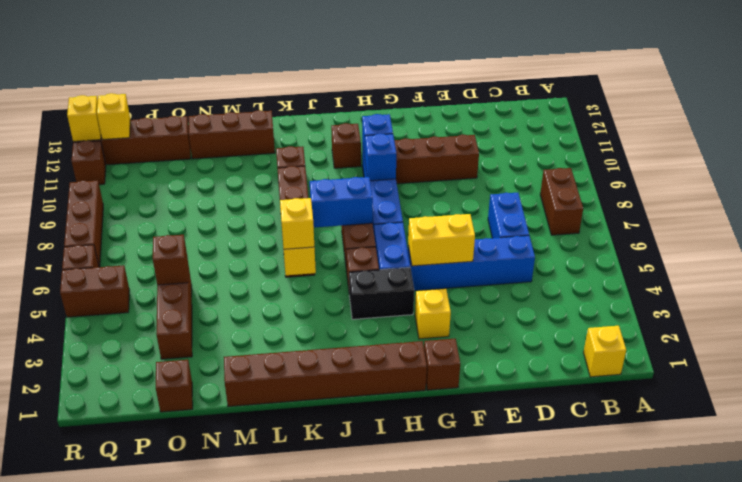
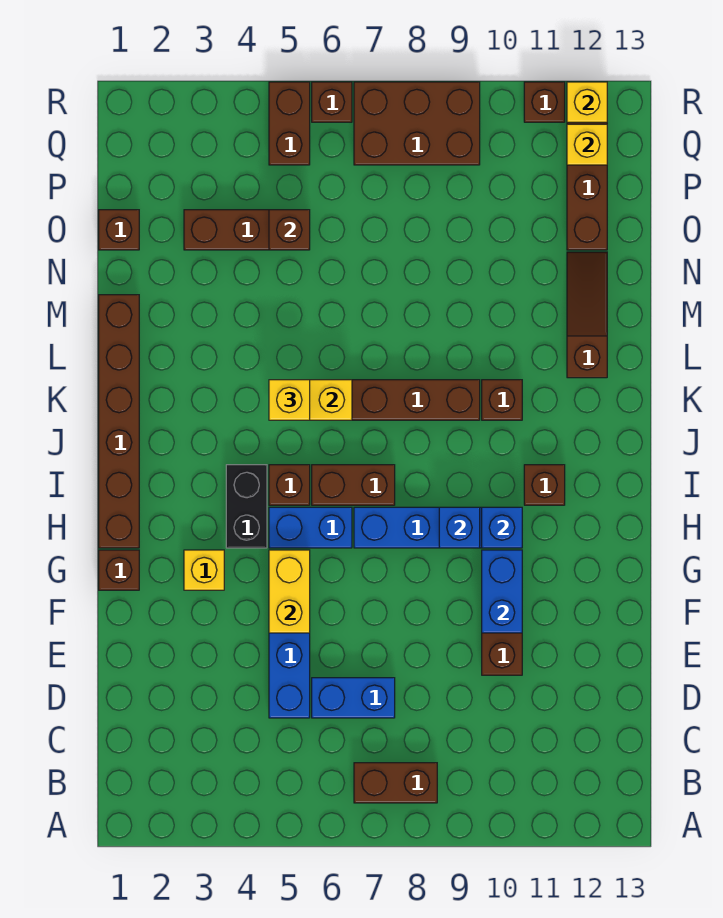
yellow brick B1 level 1 -> none
blue brick I7:J7 level 2 -> blue brick F10:G10 level 2
brown brick L12:N12 level 1 -> brown slope L12:N12 level 1 top L
brown brick R7:R9 level 1 -> brown brick Q7:R9 level 1

